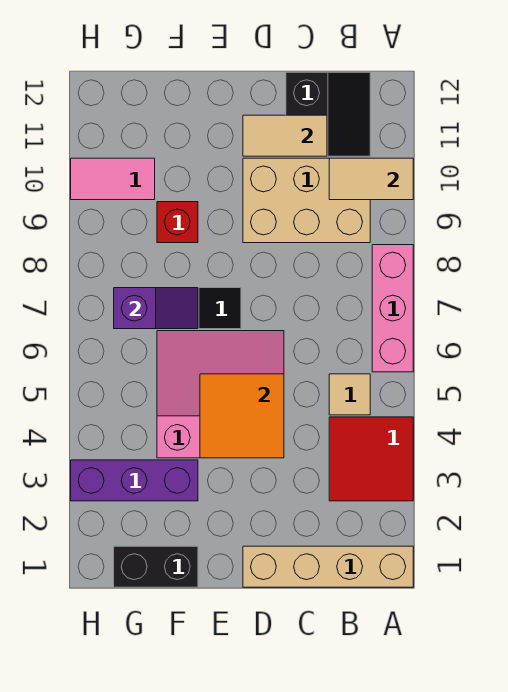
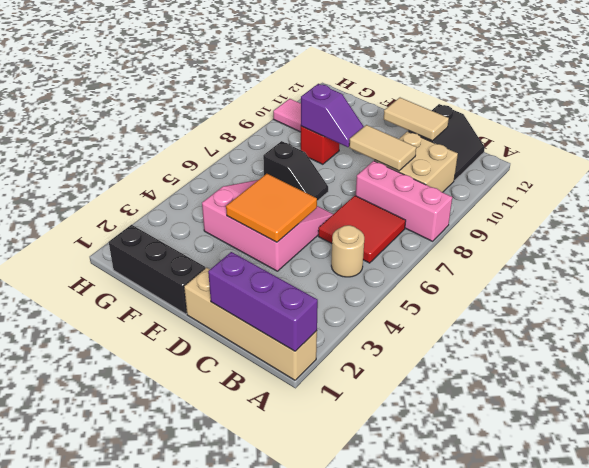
red tile A3:B4 level 1 -> red tile B6:C7 level 1
pink brick A6:A8 level 1 -> pink brick A8:C8 level 1
tan tile A10:B10 level 2 -> tan tile C9:D9 level 2
tan tile B5 level 1 -> tan round brick B5 level 1
tan brick B9:D10 level 1 -> tan brick B9:C10 level 1
black brick F1:G1 level 1 -> black brick E1:G1 level 1
purple brick F3:H3 level 1 -> purple brick A1:C1 level 2
purple slope F7:G7 level 2 top G -> purple slope E9:F9 level 2 top F

